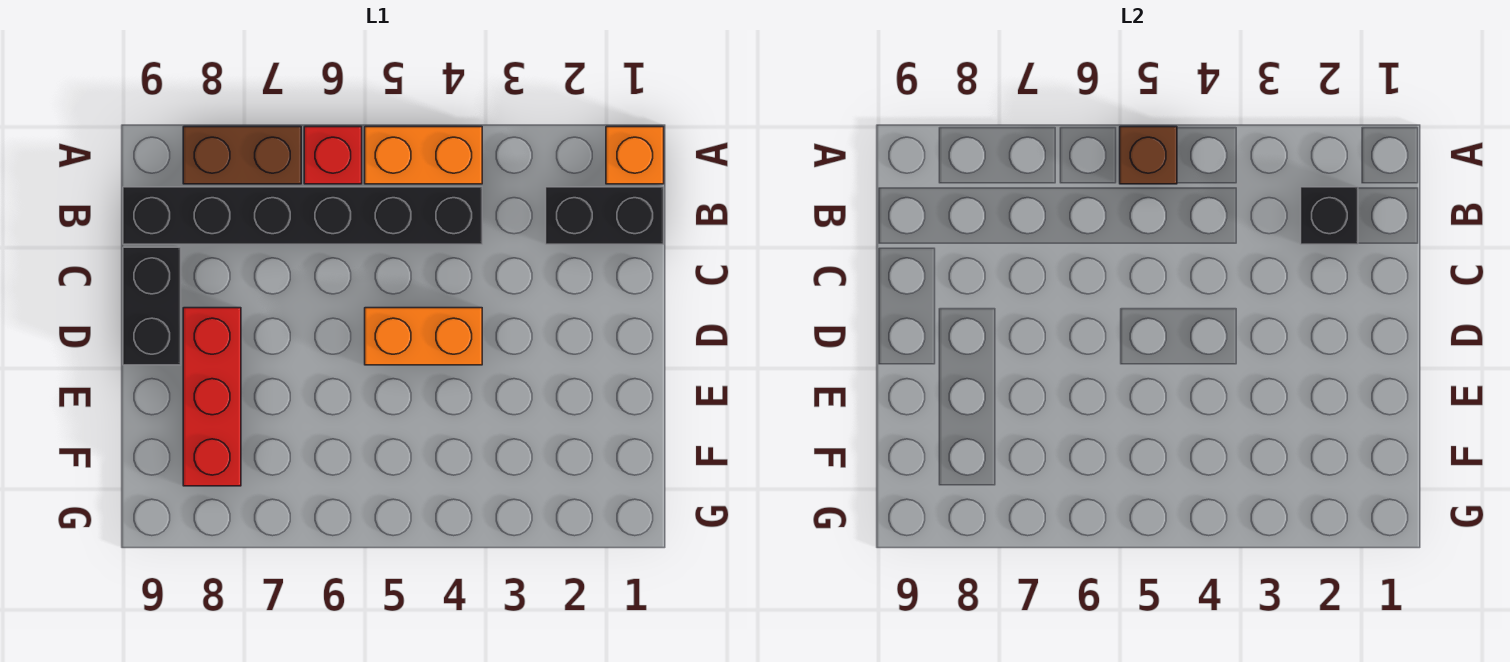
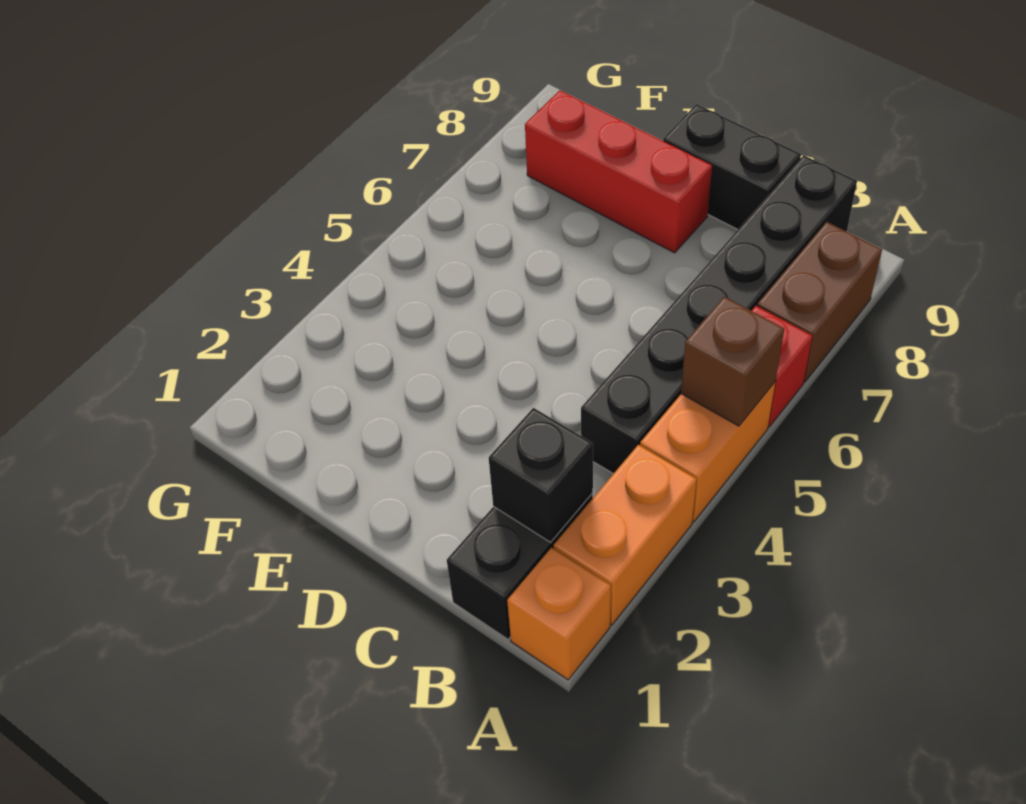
orange brick D4:D5 level 1 -> orange brick A2:A3 level 1

